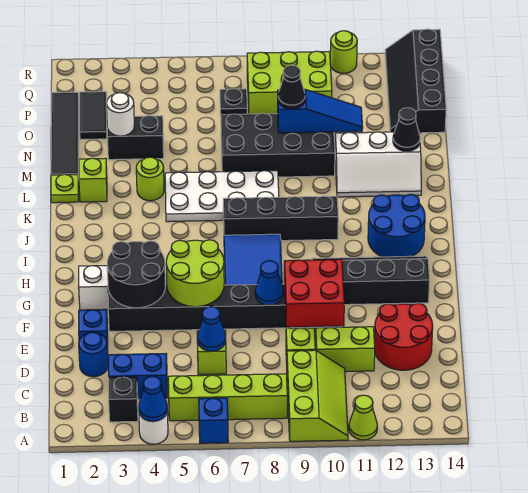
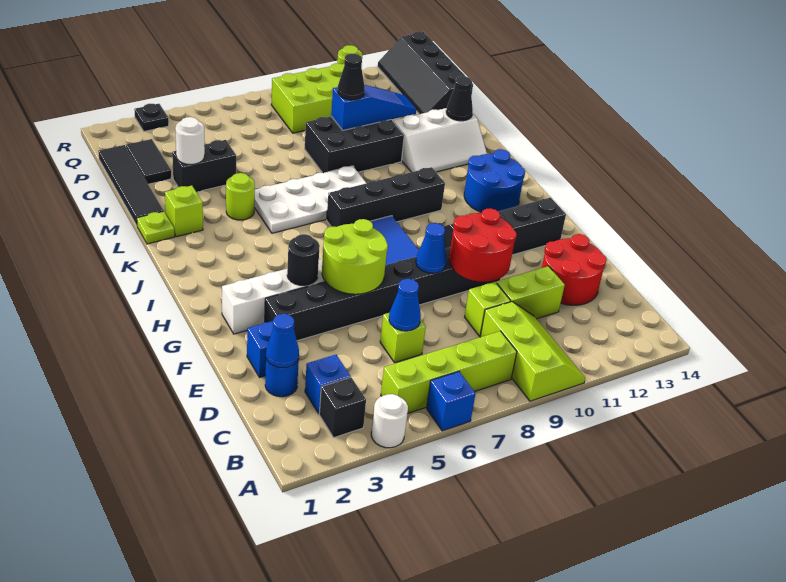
blue cone A4 level 2 -> blue cone D2 level 2
lime cone A11 level 1 -> none
blue brick C3:C4 level 1 -> blue brick C3 level 1
red brick E9:F10 level 2 -> red round brick E9:F10 level 2
black round brick F3:G4 level 2 -> black round brick G4 level 2
black brick M7:N10 level 1 -> black brick M8:N10 level 1
black plate P7 level 1 -> black plate R3 level 1

